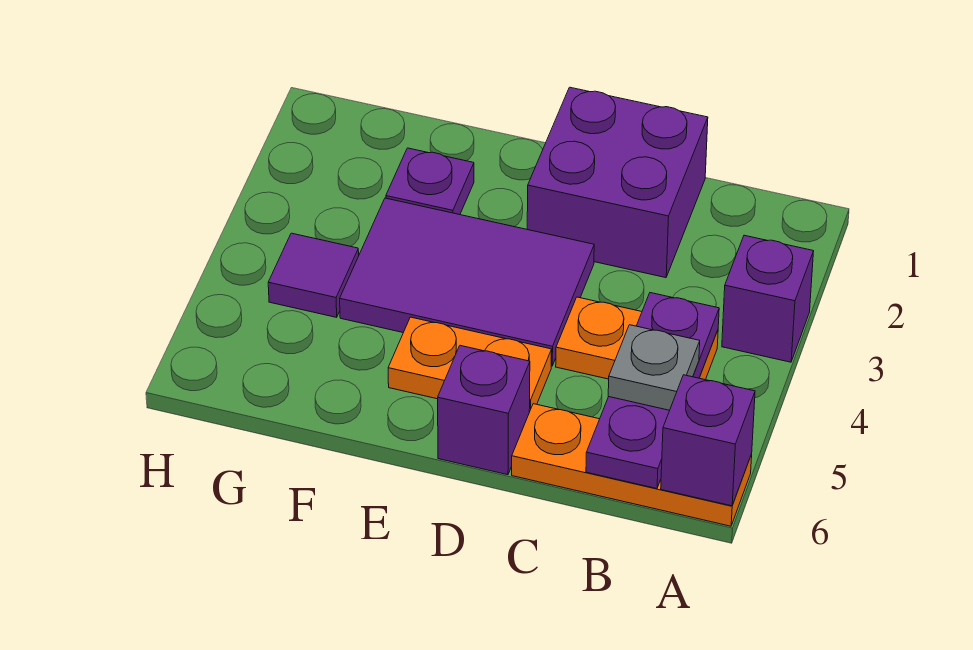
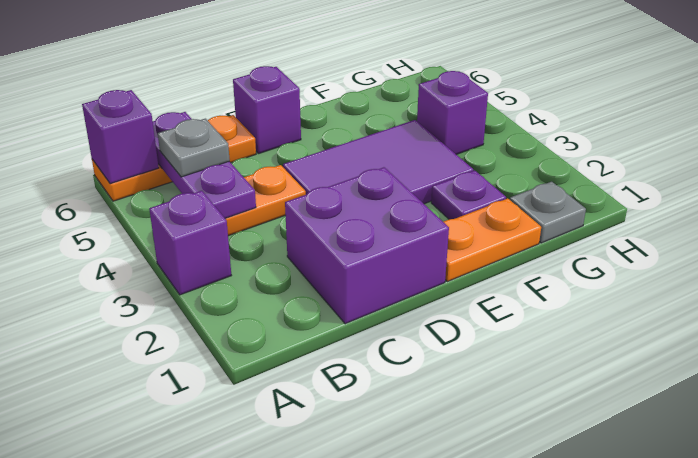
orange plate D5:E5 level 1 -> orange plate E1:F1 level 1
none -> grey plate G1 level 1
purple tile G4 level 1 -> purple brick G4 level 1

